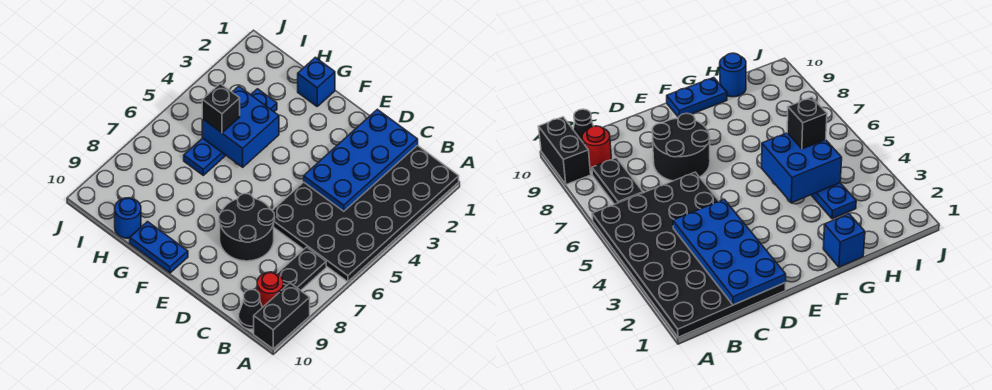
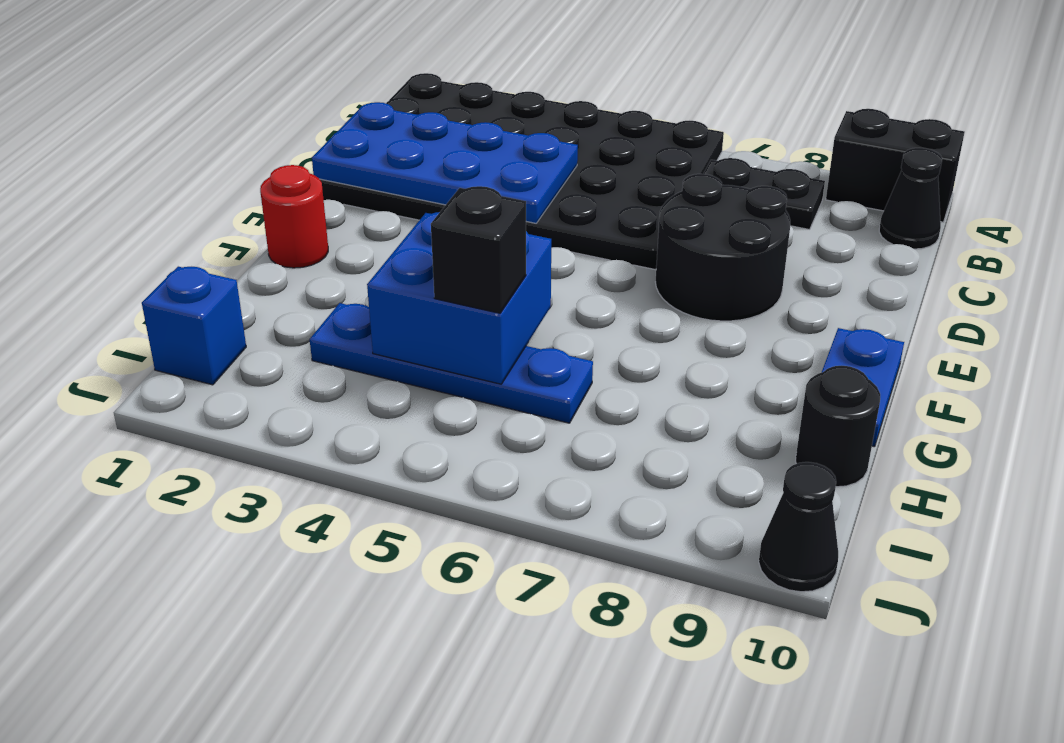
red round brick B9 level 1 -> red round brick F1 level 1
blue brick G1 level 1 -> blue brick I1 level 1
blue round brick H10 level 1 -> black round brick H10 level 1
none -> black cone J10 level 1

